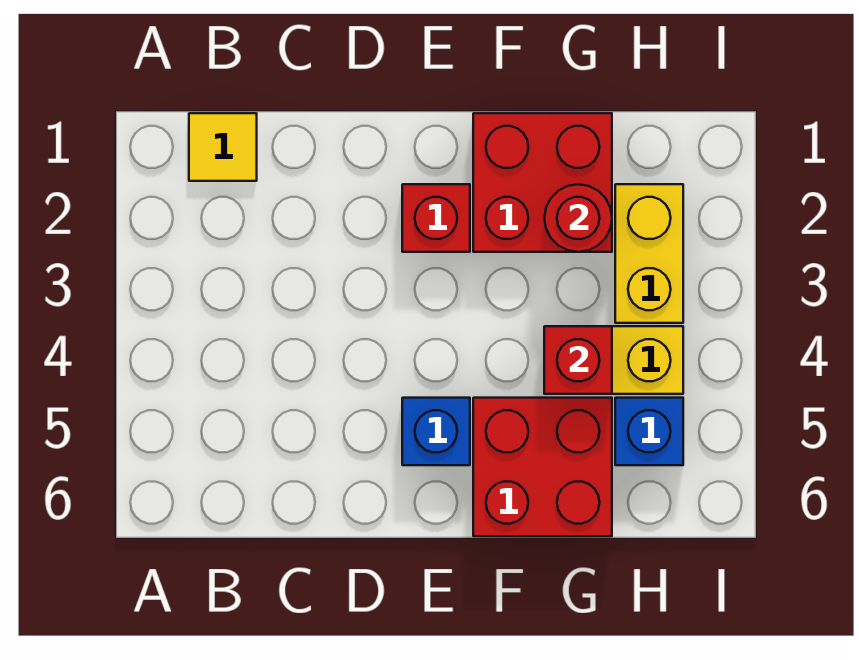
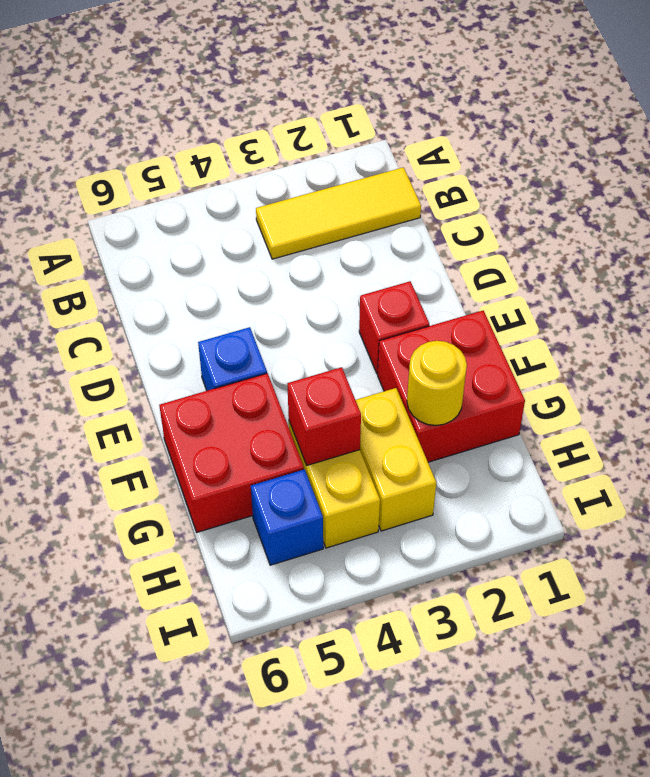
yellow tile B1 level 1 -> yellow tile B1:B3 level 1
red round brick G2 level 2 -> yellow round brick G2 level 2
yellow brick H2:H3 level 1 -> yellow brick G3:H3 level 1

